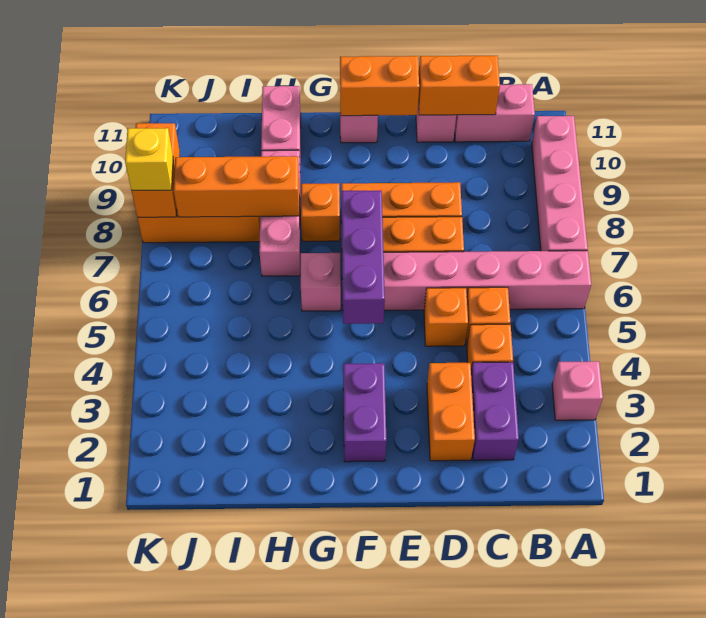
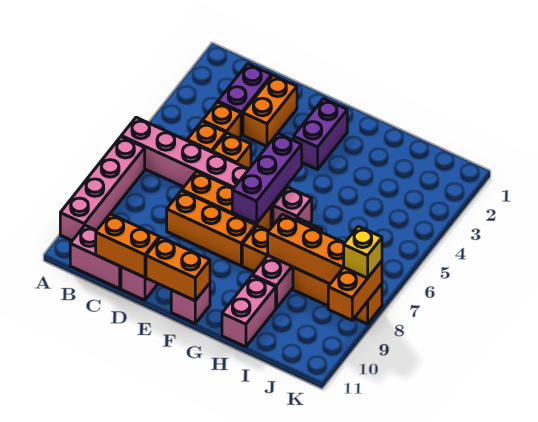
pink brick A3 level 1 -> none

